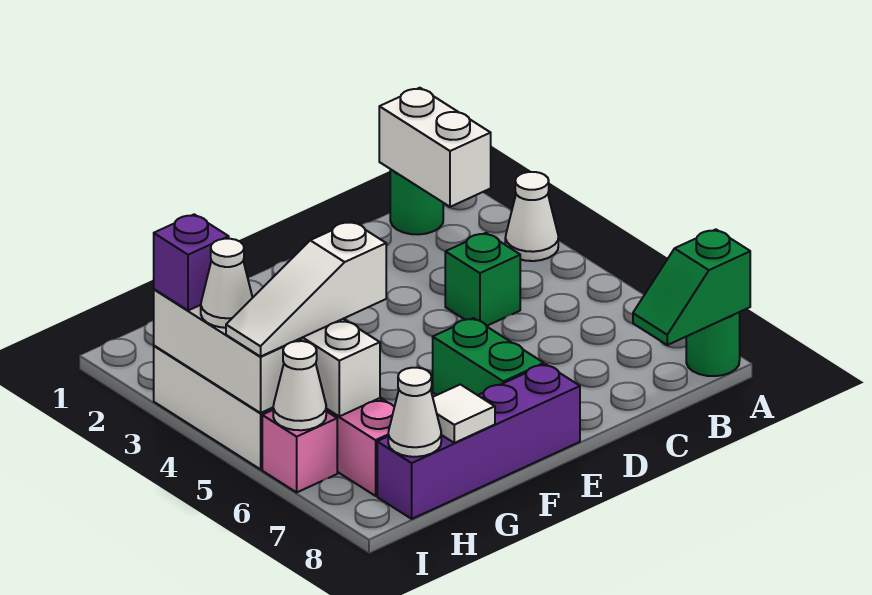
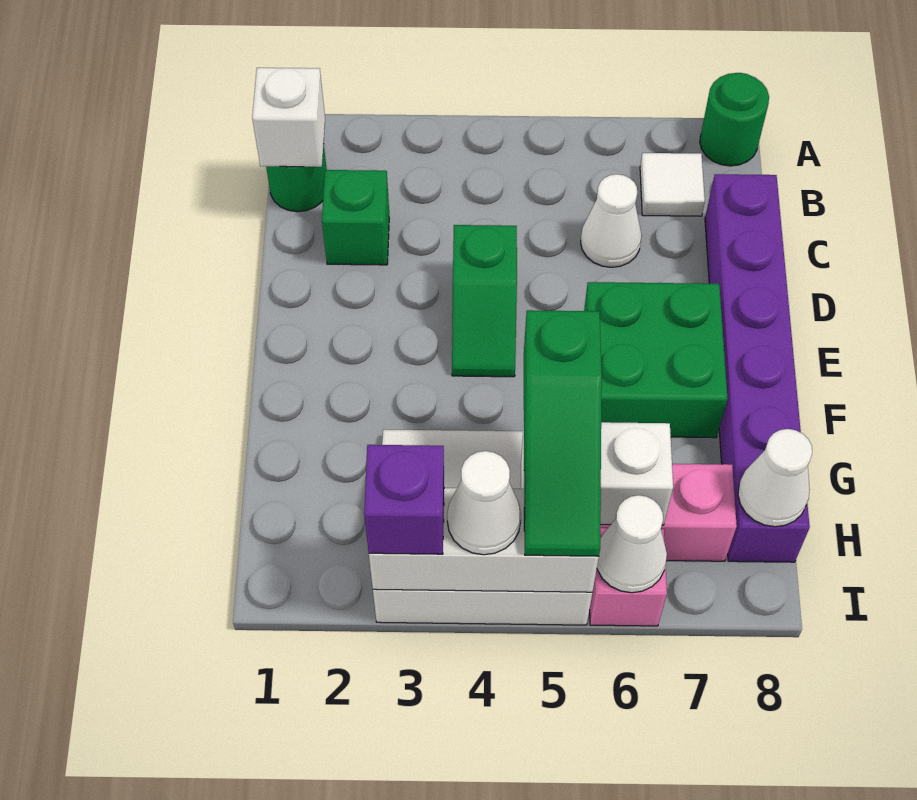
white cone A3 level 1 -> white cone C6 level 1
green slope A8:B8 level 2 top A -> green slope D4:E4 level 1 top D
white brick B1:B2 level 2 -> white brick B1 level 2
green brick C4 level 1 -> green brick C2 level 1
green brick E6:E7 level 1 -> green brick E6:F7 level 1
purple brick E8:H8 level 1 -> purple brick C8:H8 level 1
white slope G5:I5 level 3 top G -> green slope G5:I5 level 3 top G
white tile G8 level 2 -> white tile B7 level 1

